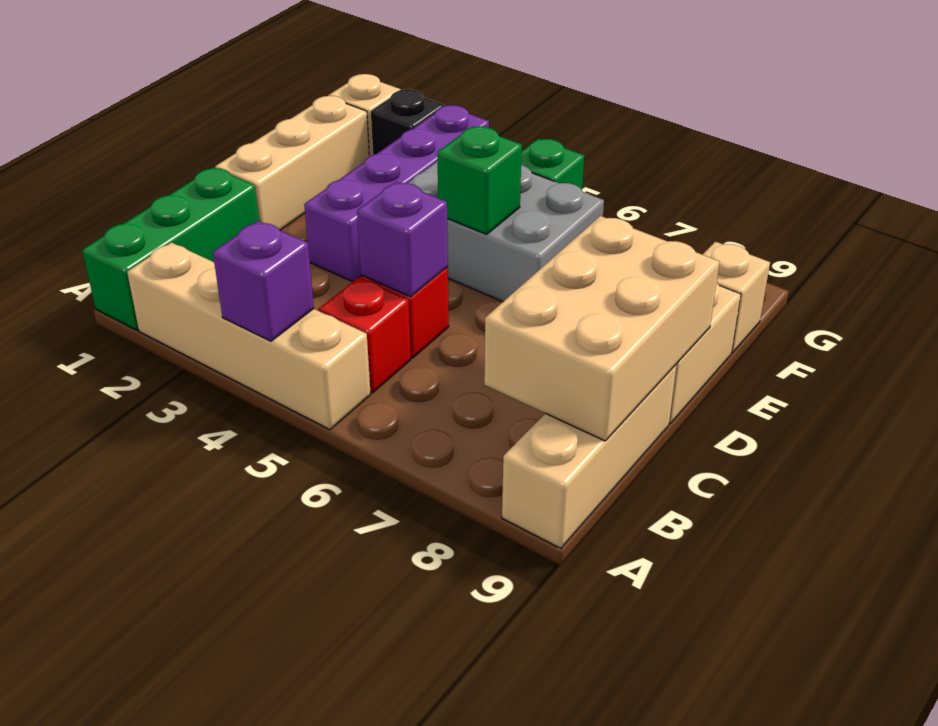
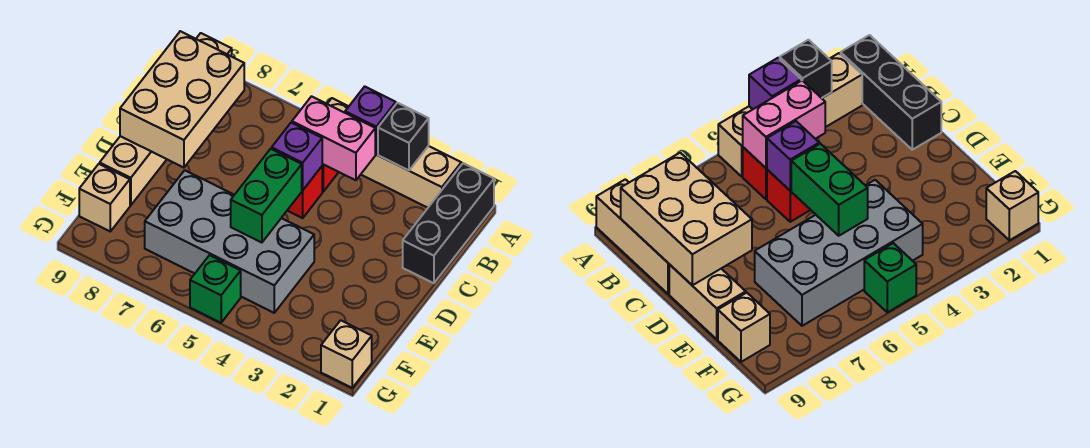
green brick A1:C1 level 1 -> black brick A1:C1 level 1
none -> pink brick B4:B5 level 2
tan brick D1:F1 level 1 -> none
purple brick D3:G3 level 1 -> none
grey brick E4:F6 level 1 -> grey brick E4:F7 level 1
green brick E5 level 2 -> green brick D5:E5 level 2
black brick G2 level 1 -> black brick A3 level 2

